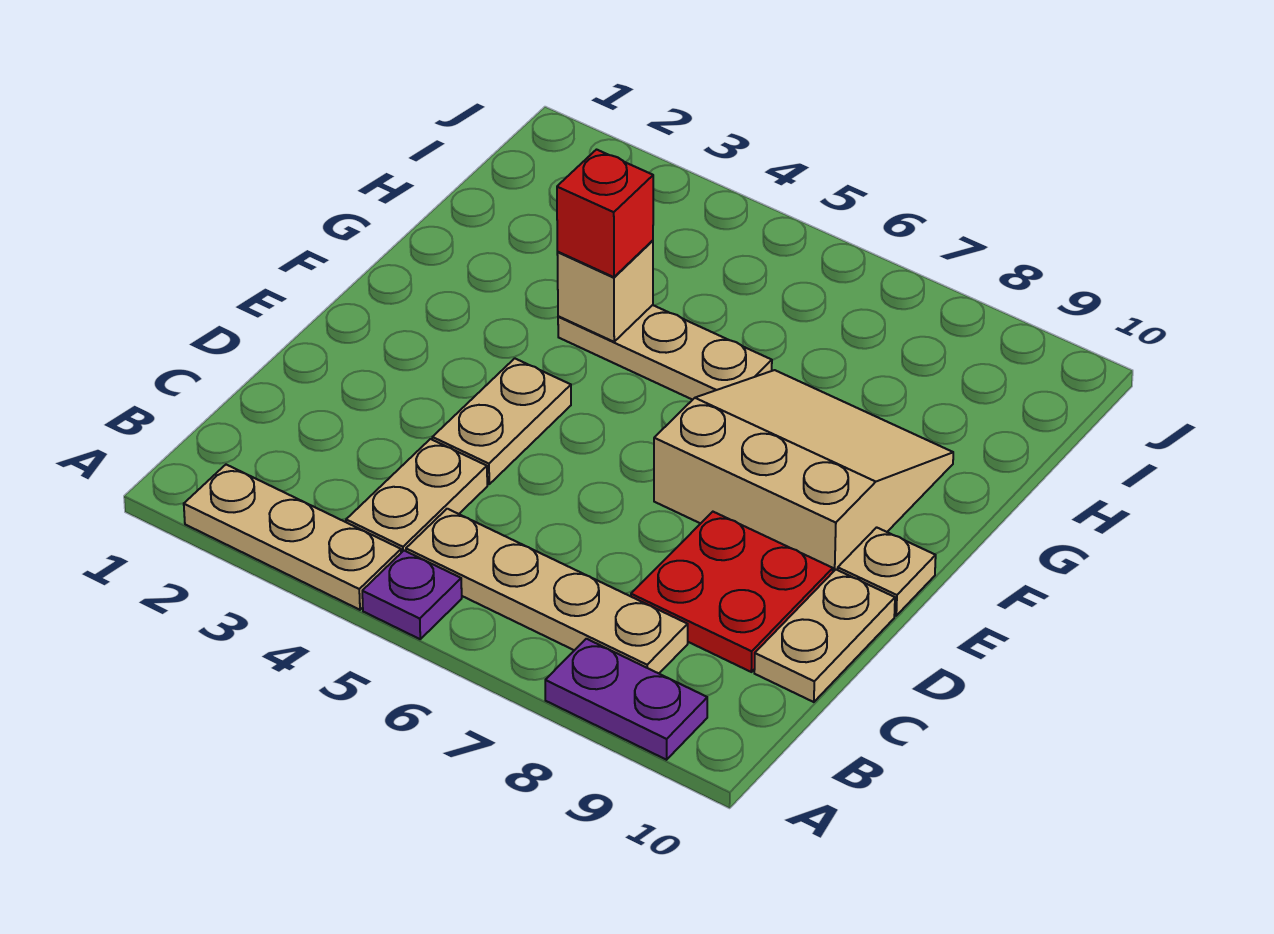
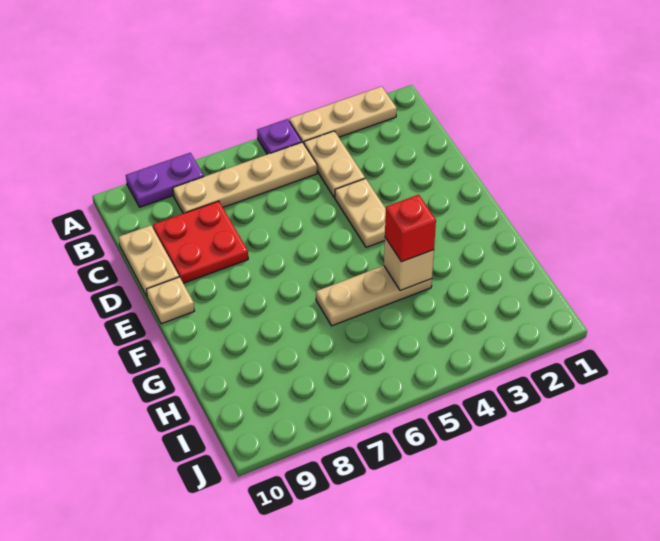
tan slope E7:G9 level 1 top E -> none

